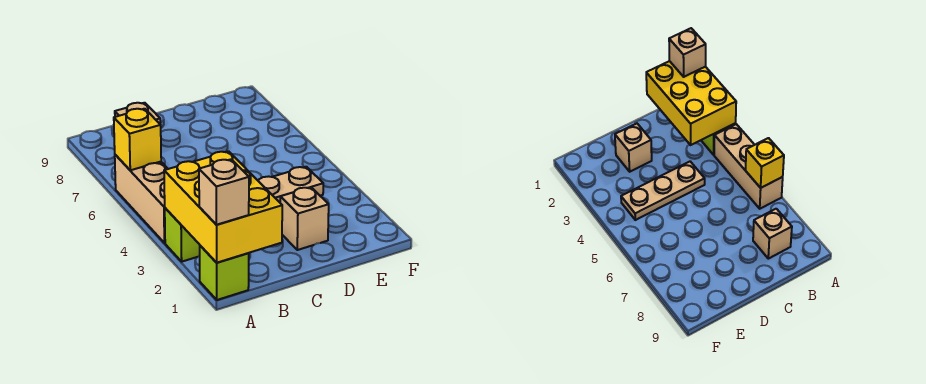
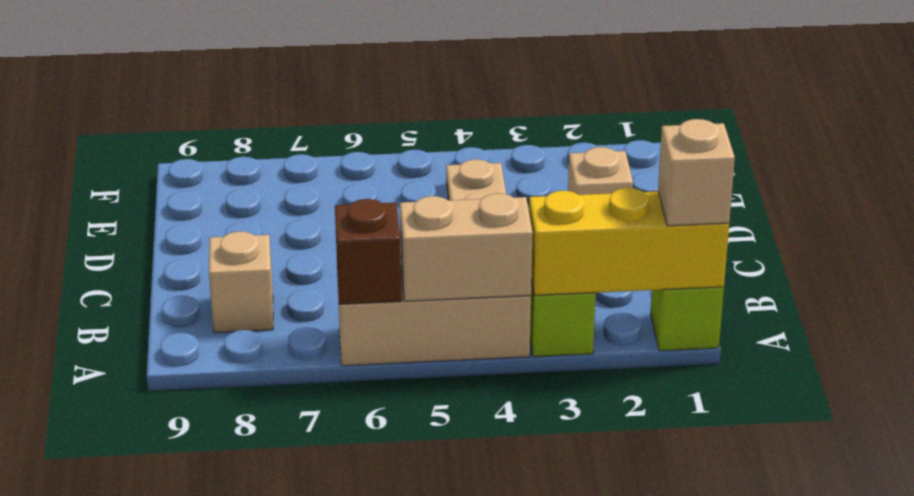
yellow brick A1:B3 level 2 -> yellow brick A1:A3 level 2
none -> tan brick A4:A5 level 2
yellow brick A6 level 2 -> brown brick A6 level 2

